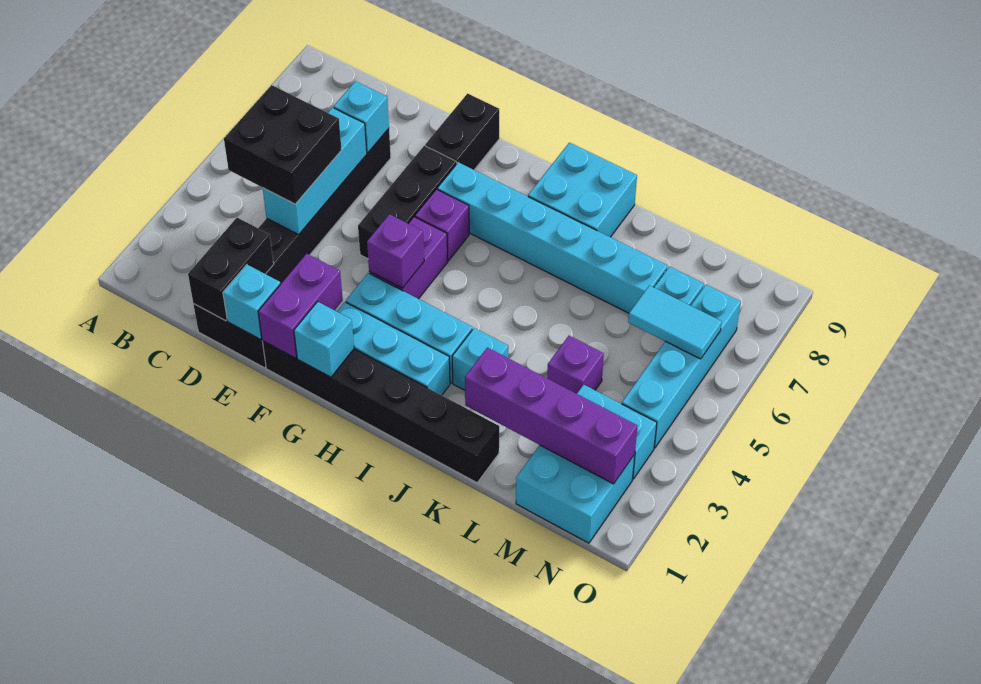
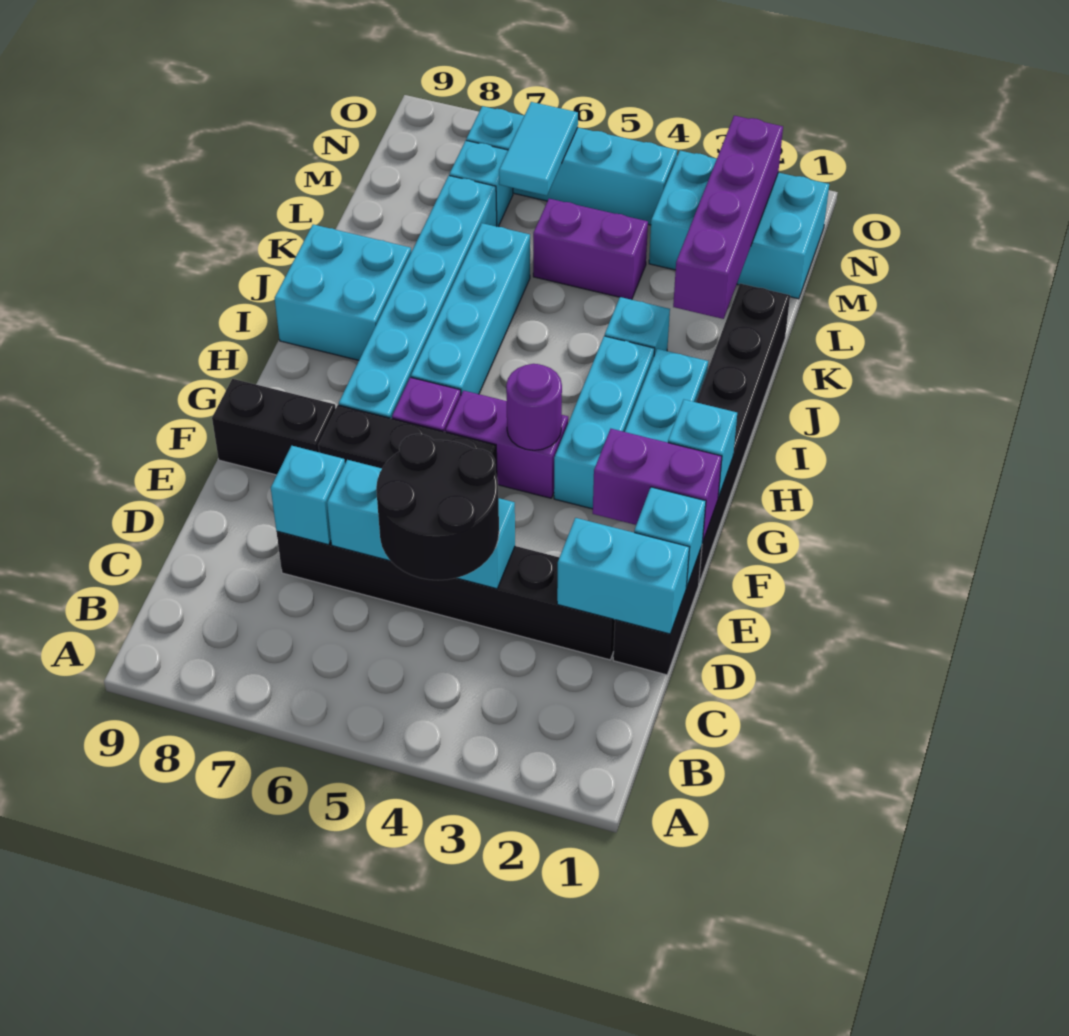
black brick C4:D5 level 3 -> black round brick C4:D5 level 3
black brick D1:D2 level 2 -> cyan brick D1:D2 level 2
purple brick G4 level 2 -> purple round brick G4 level 2
none -> cyan brick H6:K6 level 1
purple brick L4 level 1 -> purple brick L4:L5 level 1

